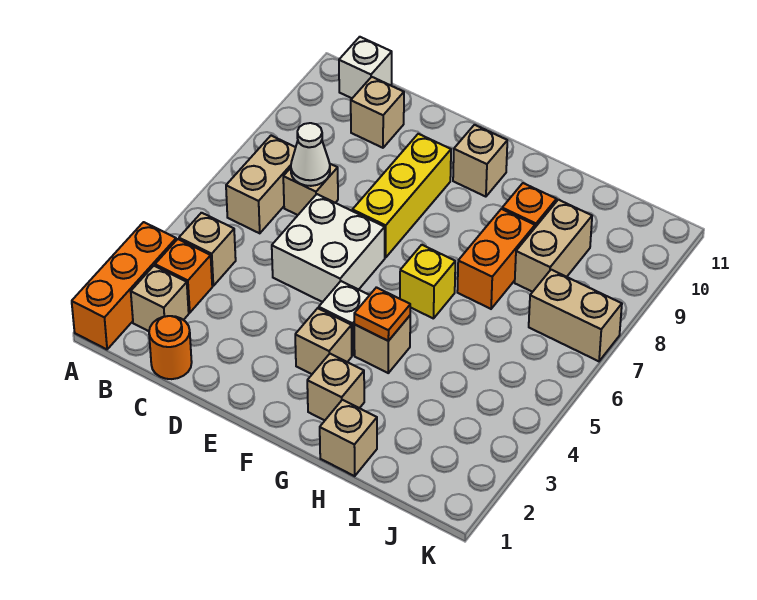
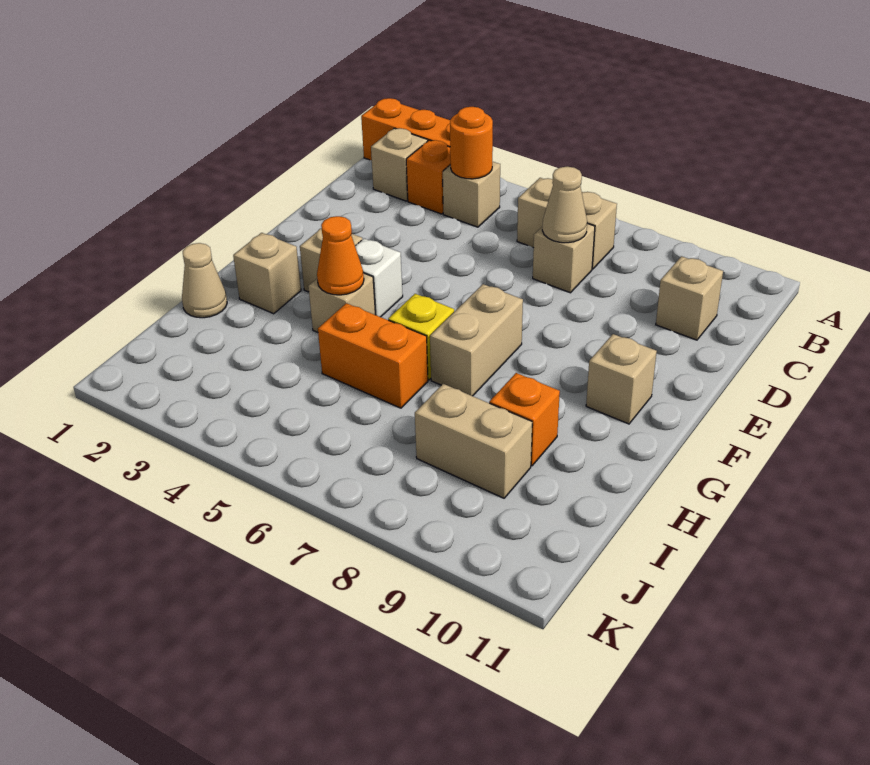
white brick B11 level 1 -> none
orange round brick C1 level 1 -> orange round brick B4 level 2
white cone C7 level 2 -> tan cone C7 level 2
white brick D5:E6 level 1 -> none
yellow brick E7:E9 level 1 -> none
orange plate G4 level 2 -> orange cone G4 level 2
tan brick H1 level 1 -> tan cone H1 level 1
orange brick H7:H8 level 1 -> orange brick H5:H6 level 1
tan brick J7:K7 level 1 -> tan brick F7:G7 level 1

